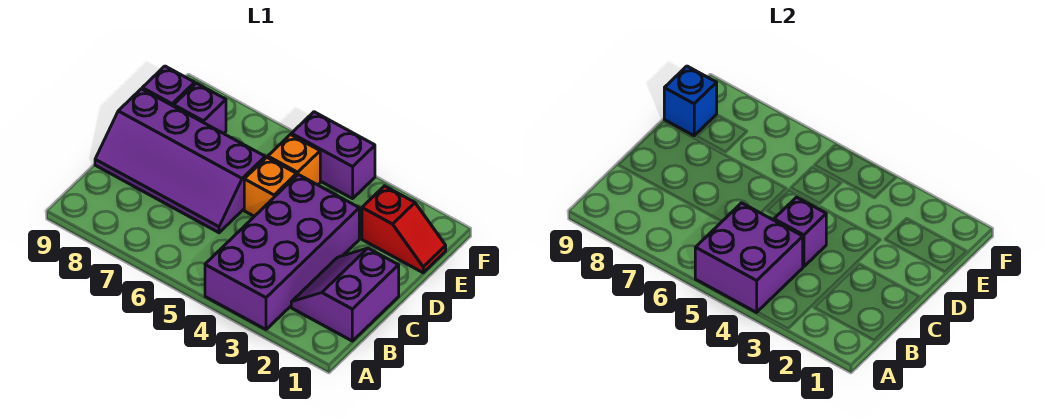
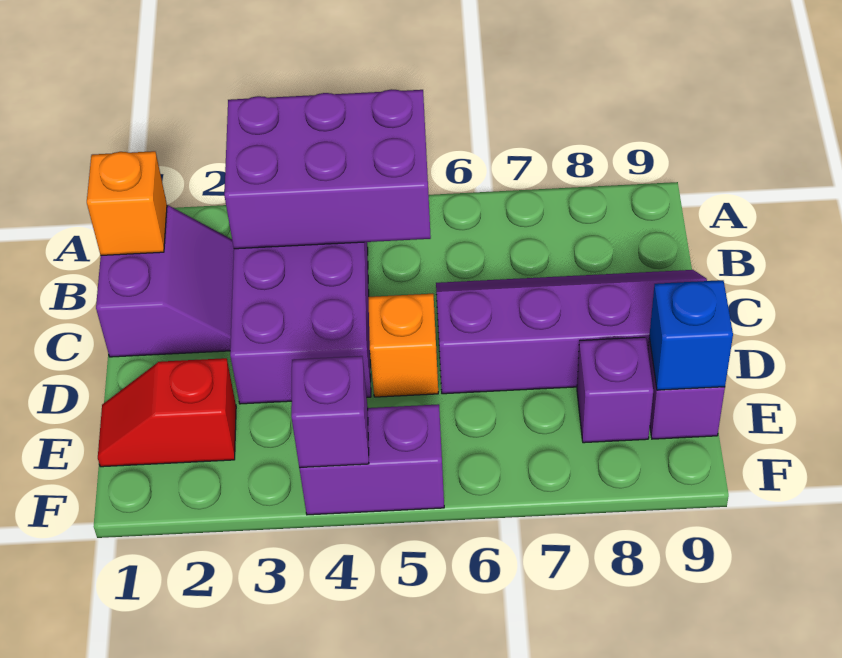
purple brick A4:B5 level 2 -> purple brick A3:B5 level 2
purple brick C4 level 2 -> purple brick F4 level 2
orange brick E5 level 1 -> orange brick B1 level 2

